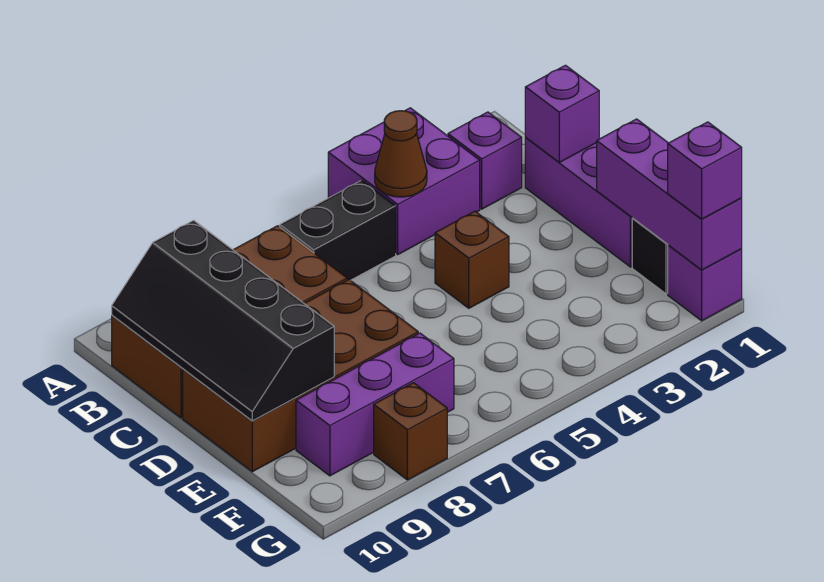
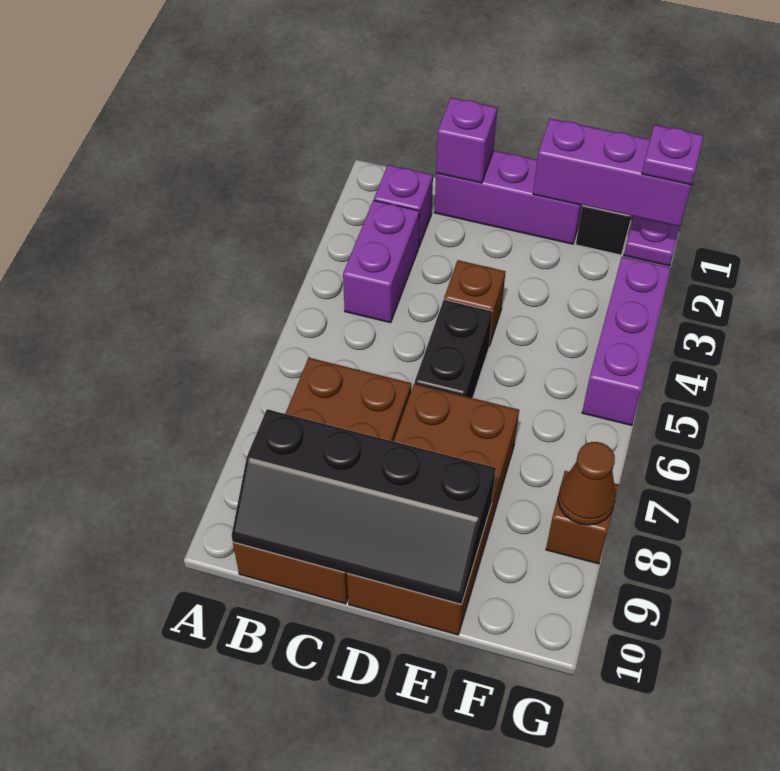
purple brick A3:B4 level 1 -> purple brick B3:B4 level 1
brown cone B4 level 2 -> brown cone G8 level 2
black brick B5:B6 level 1 -> black brick D5:D6 level 1
purple brick F7:F9 level 1 -> purple brick G3:G5 level 1
purple brick G1 level 1 -> purple plate G1 level 1
purple brick G1 level 3 -> purple plate G1 level 3

